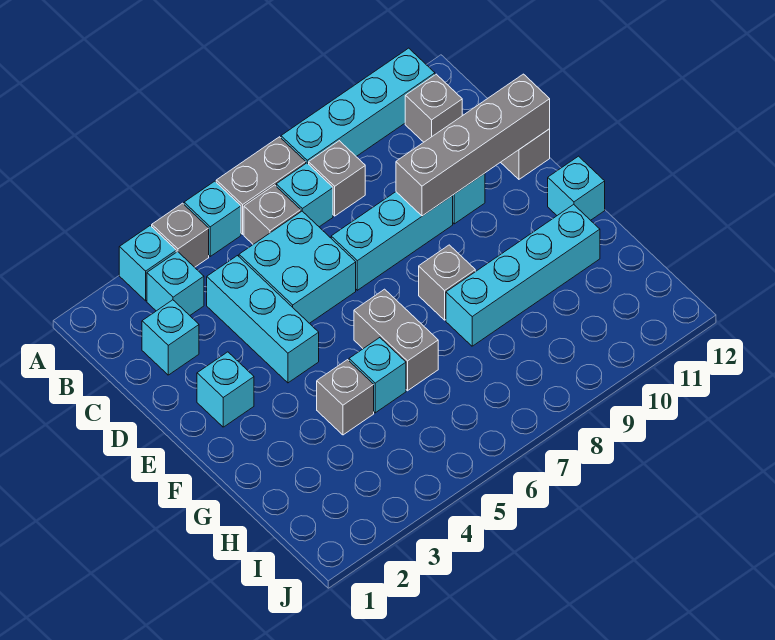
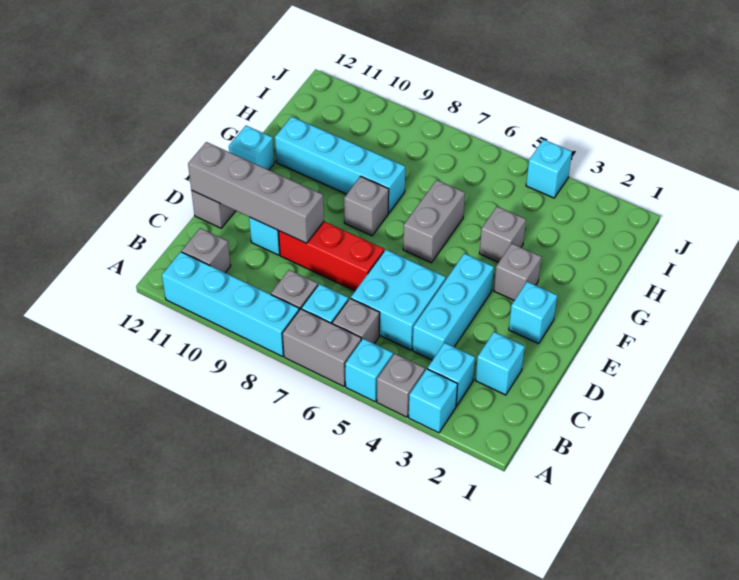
cyan brick D7:D9 level 1 -> red brick D7:D9 level 1
none -> grey brick F3 level 1
cyan brick G5 level 1 -> cyan brick J4 level 1

